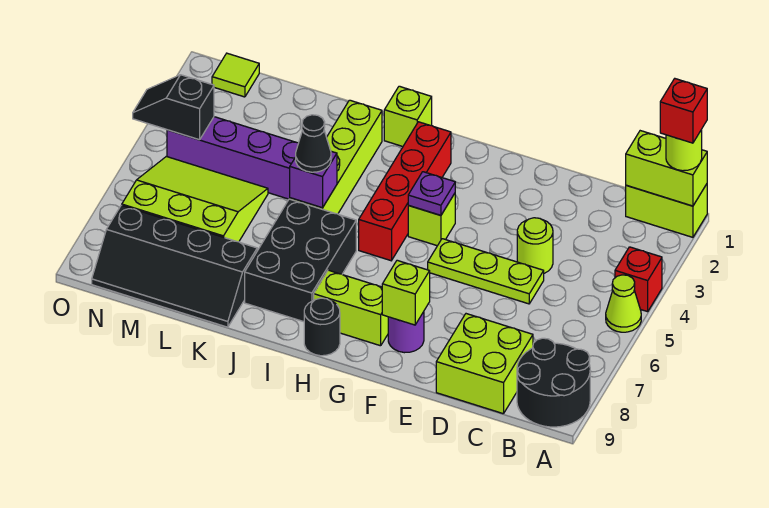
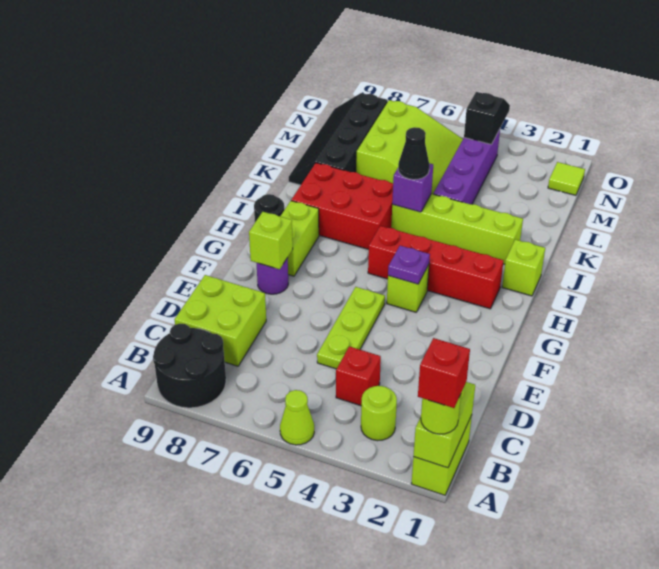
red brick A4 level 1 -> red brick C4 level 1
lime round brick D4 level 1 -> lime round brick B3 level 1
black brick I6:J8 level 1 -> red brick I6:J8 level 1

